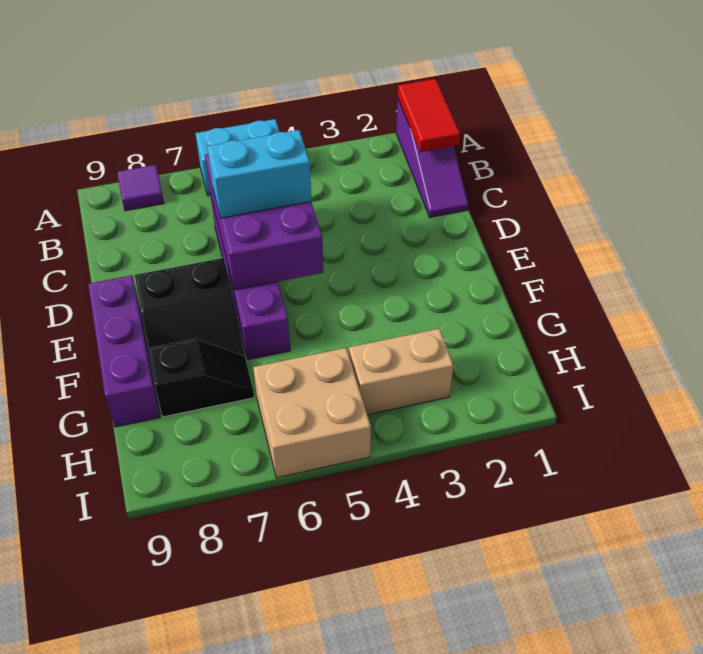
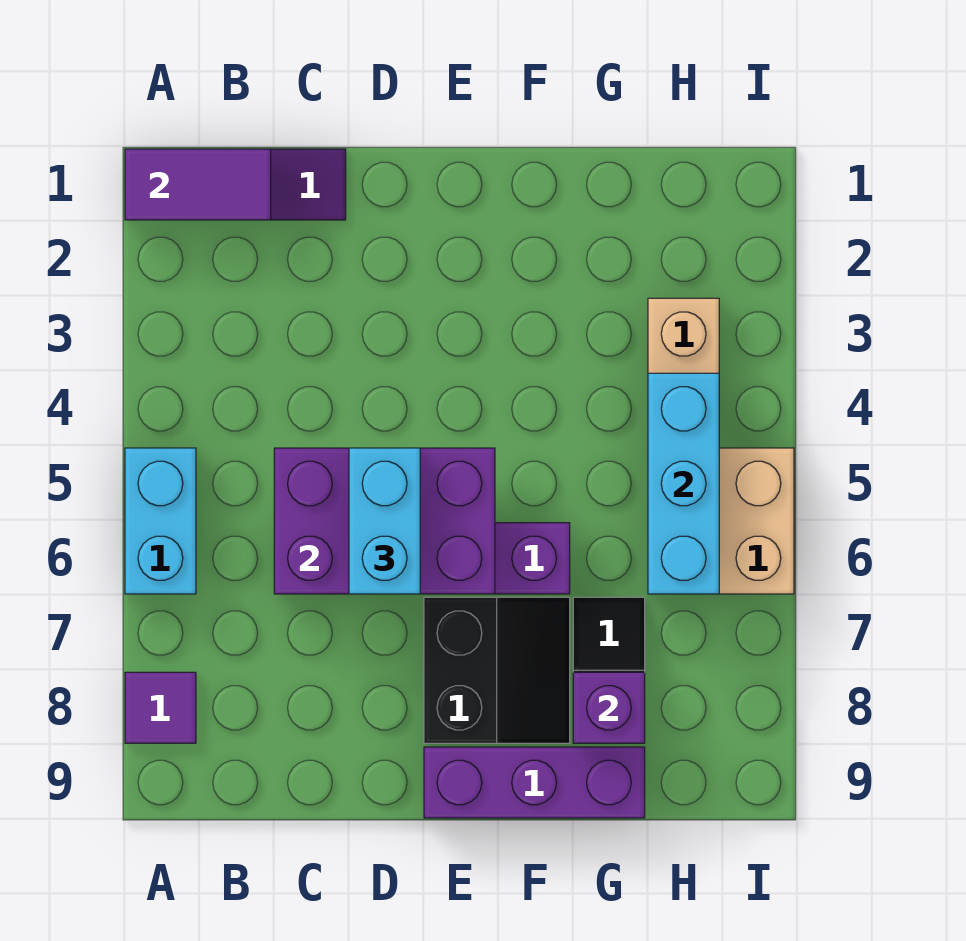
red tile A1:B1 level 2 -> purple tile A1:B1 level 2
none -> purple brick G8 level 2
none -> cyan brick H4:H6 level 2

